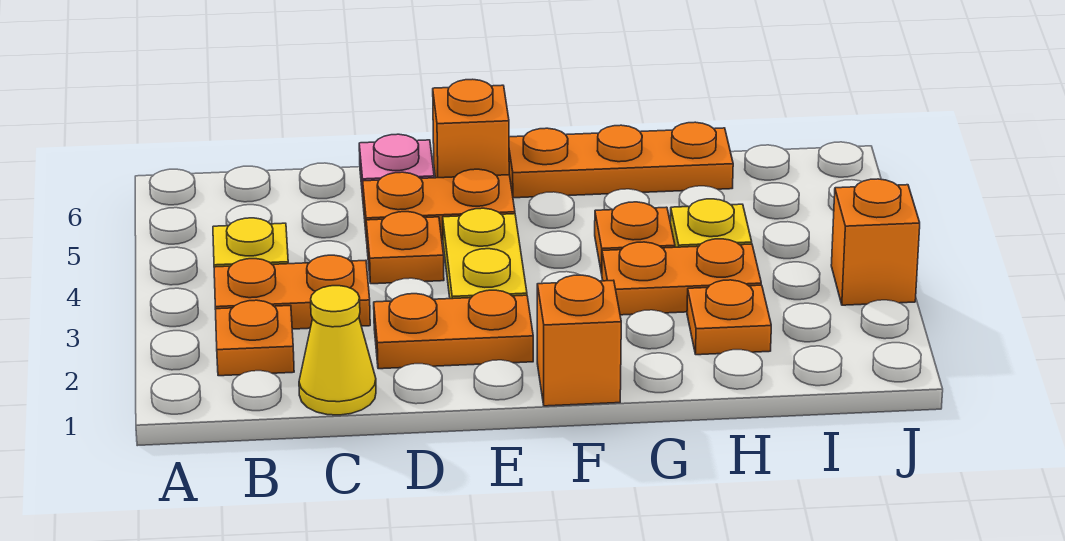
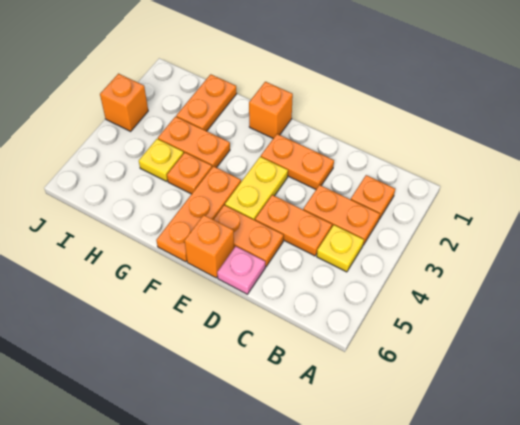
yellow cone C1 level 1 -> none
orange plate D4 level 1 -> orange plate C4:D4 level 1
orange plate F6:H6 level 1 -> orange plate F4:F6 level 1
orange plate H2 level 1 -> orange plate H1:H2 level 1

